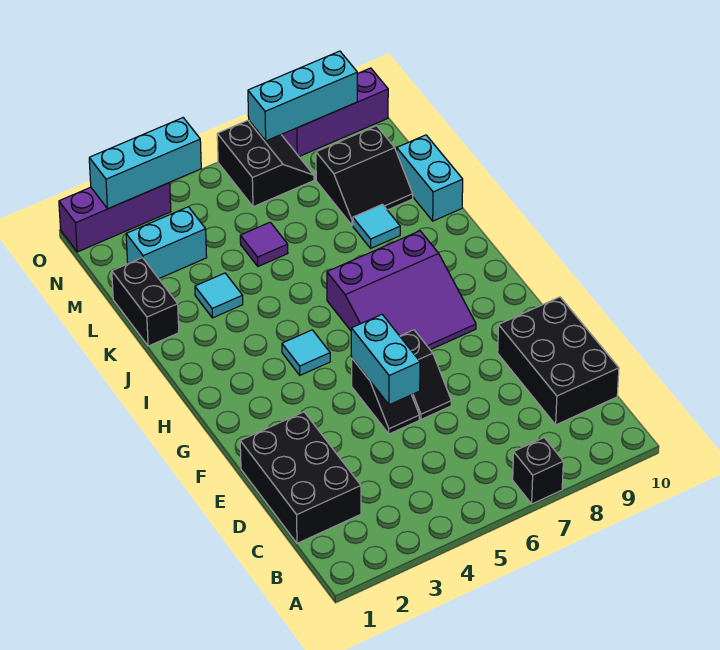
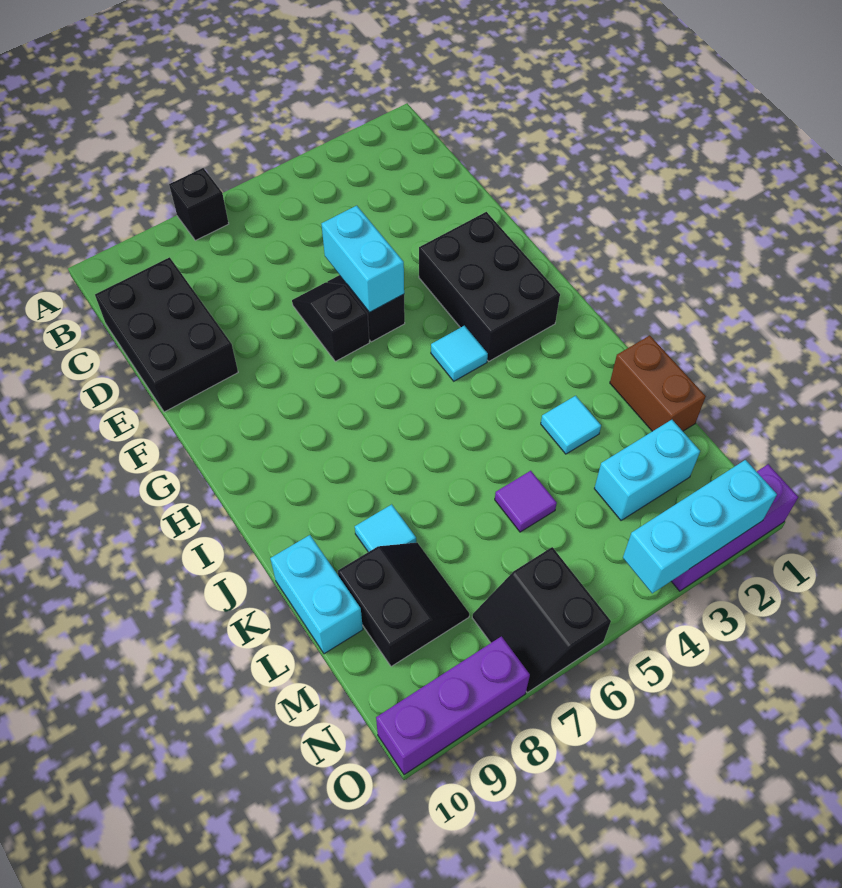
black brick C1:E2 level 1 -> black brick F2:H3 level 1
purple slope G6:I8 level 1 top I -> none
black brick K1:L1 level 1 -> brown brick K1:L1 level 1
black slope L8:M9 level 1 top M -> black slope L8:M9 level 1 top 9
cyan brick O7:O9 level 2 -> none

